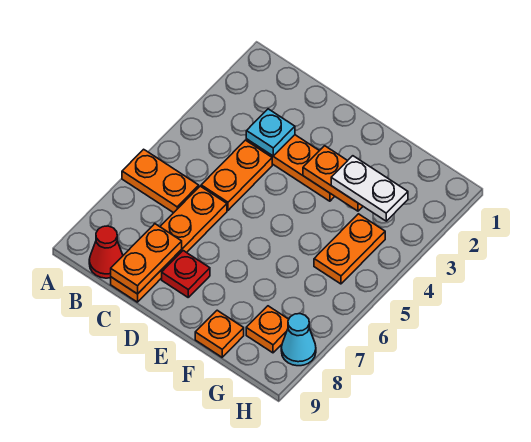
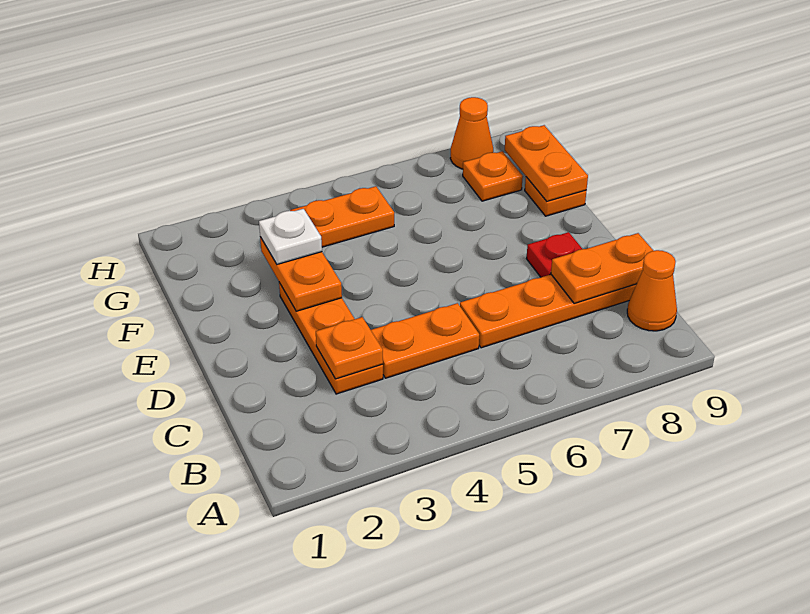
orange plate A6:B6 level 1 -> orange plate F9:G9 level 2
red cone B9 level 1 -> orange cone B9 level 1
cyan plate C3 level 2 -> orange plate C3 level 2
white plate F3:G3 level 3 -> white plate F3 level 3
cyan cone H8 level 1 -> orange cone H8 level 1

